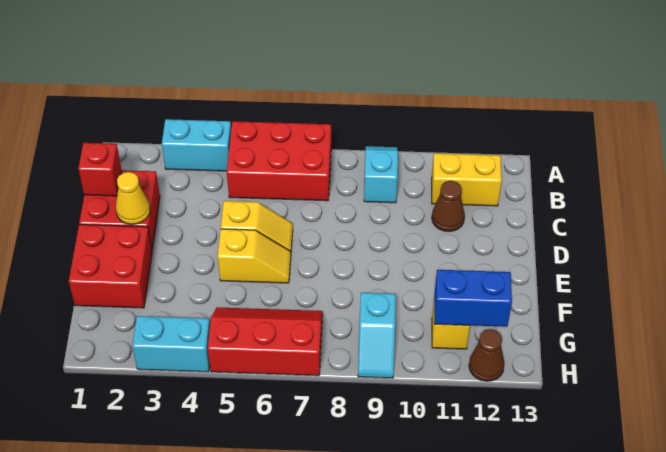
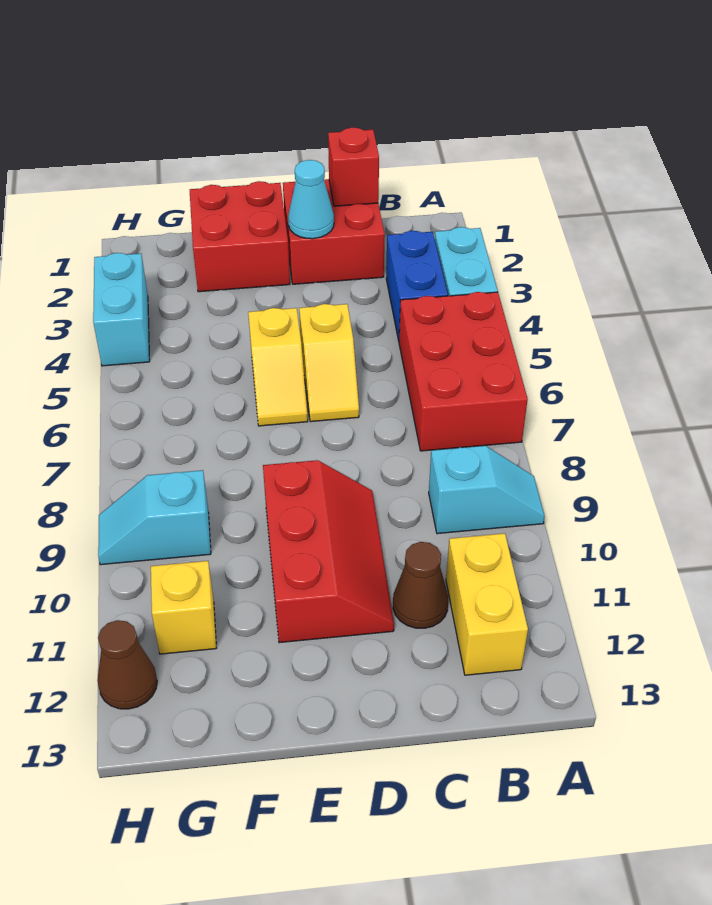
yellow cone D2 level 2 -> cyan cone D2 level 2
red slope G5:H7 level 1 top H -> red slope D9:E11 level 1 top E
blue brick G11:G12 level 2 -> blue brick B3:B4 level 1

